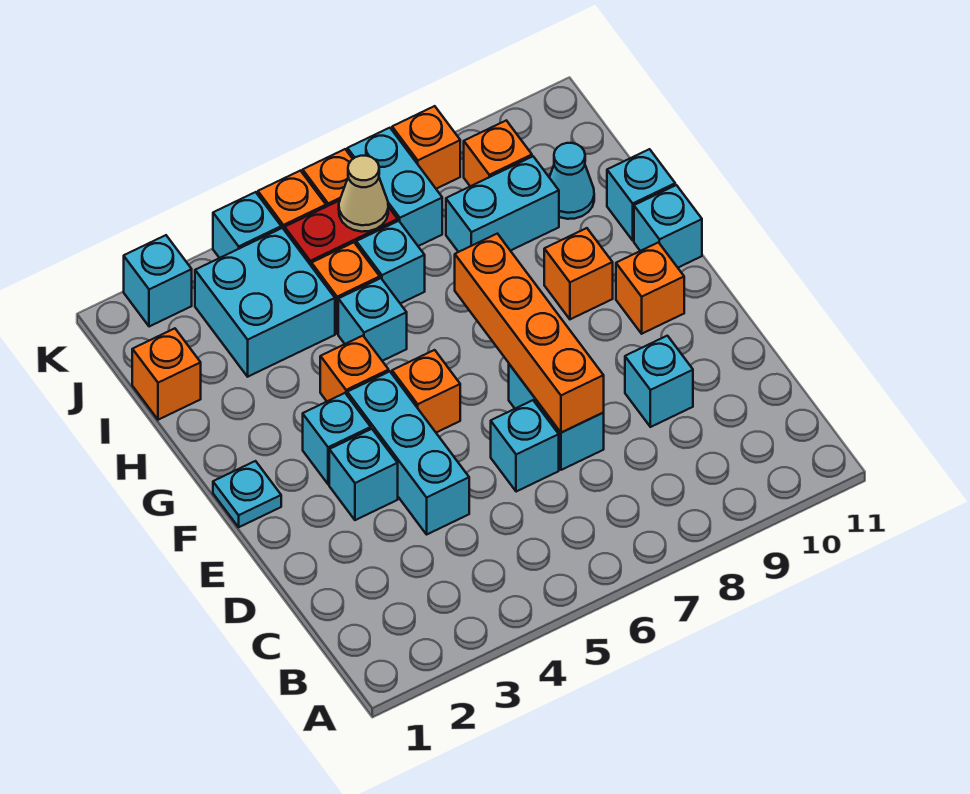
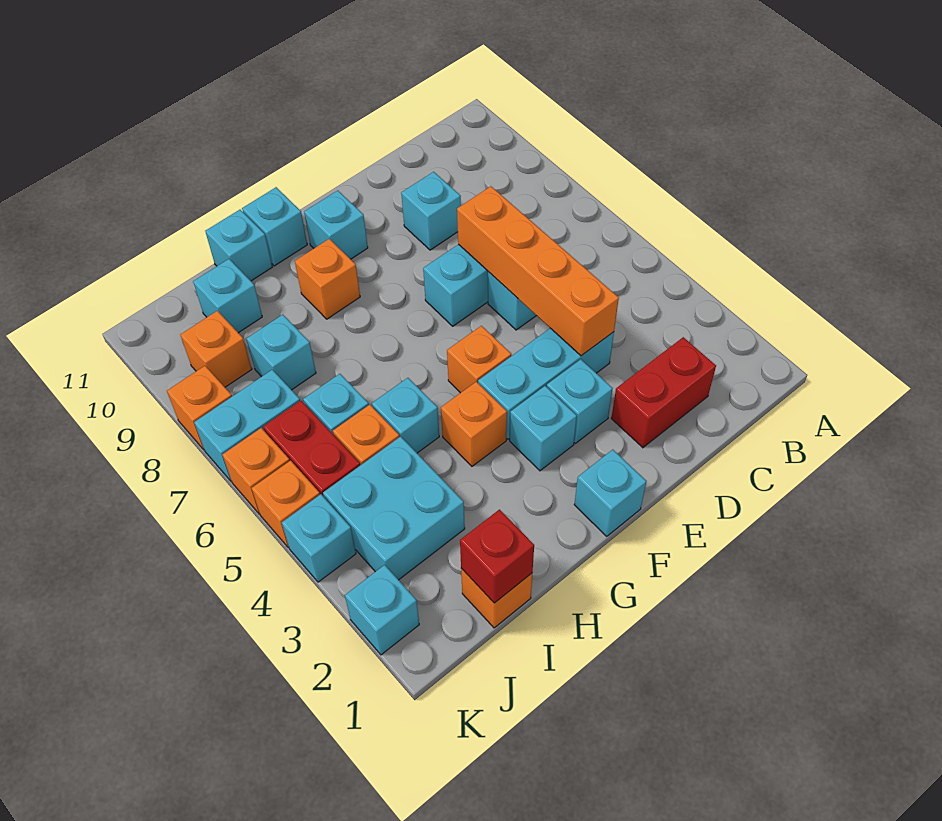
none -> red brick C2:D2 level 1
orange brick D7:G7 level 2 -> orange brick D4:D7 level 2
cyan plate F1 level 1 -> cyan brick F1 level 1
orange brick F10 level 1 -> cyan brick F10 level 1
none -> red brick I1 level 2
cyan brick I8:I9 level 1 -> cyan brick I8 level 1
cyan cone I10 level 1 -> cyan brick I10 level 1
tan cone J6 level 2 -> none

